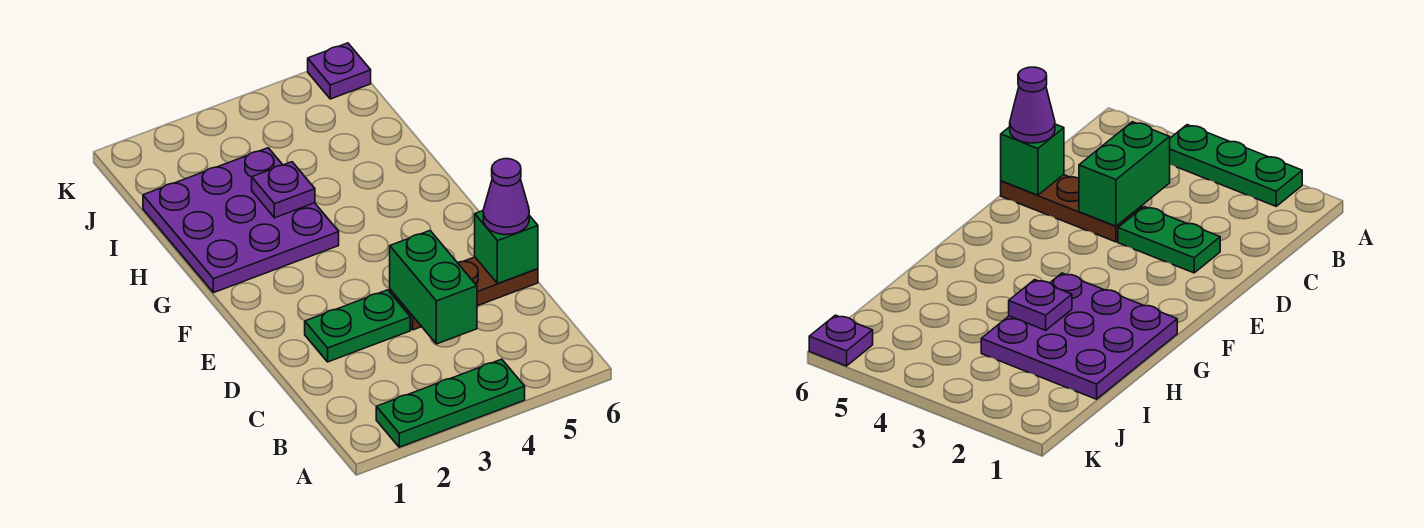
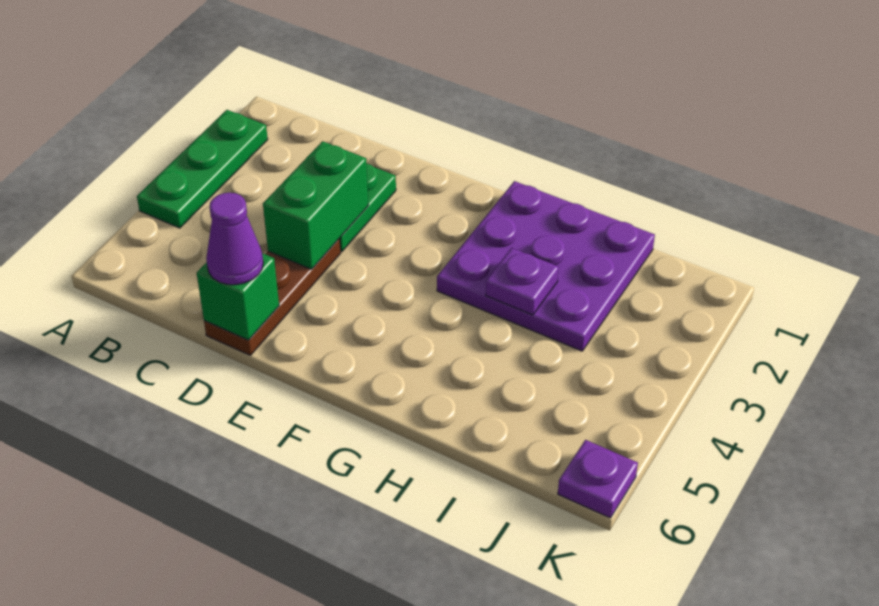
green brick C4:D4 level 2 -> green brick D3:D4 level 2

